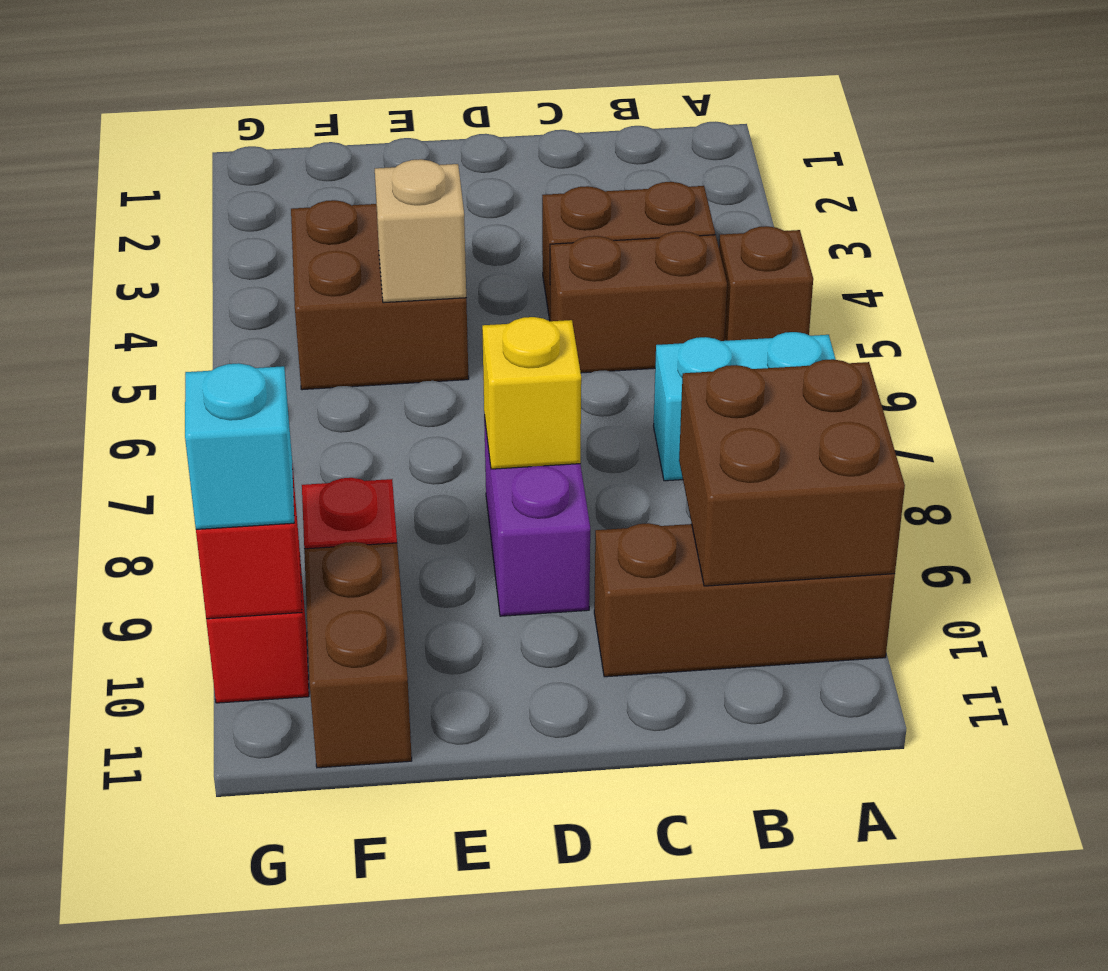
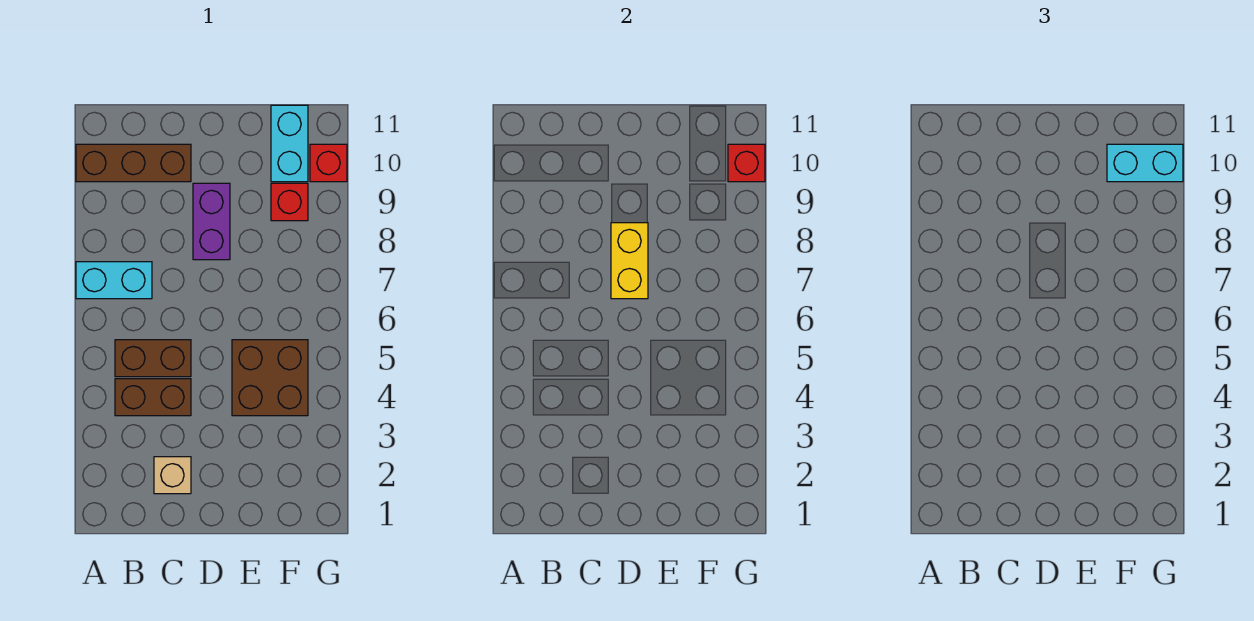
brown brick A5 level 1 -> none
brown brick A9:B10 level 2 -> none
yellow brick D8 level 2 -> yellow brick D7:D8 level 2
tan brick E5 level 2 -> tan brick C2 level 1
brown brick F10:F11 level 1 -> cyan brick F10:F11 level 1
cyan brick G10 level 3 -> cyan brick F10:G10 level 3

